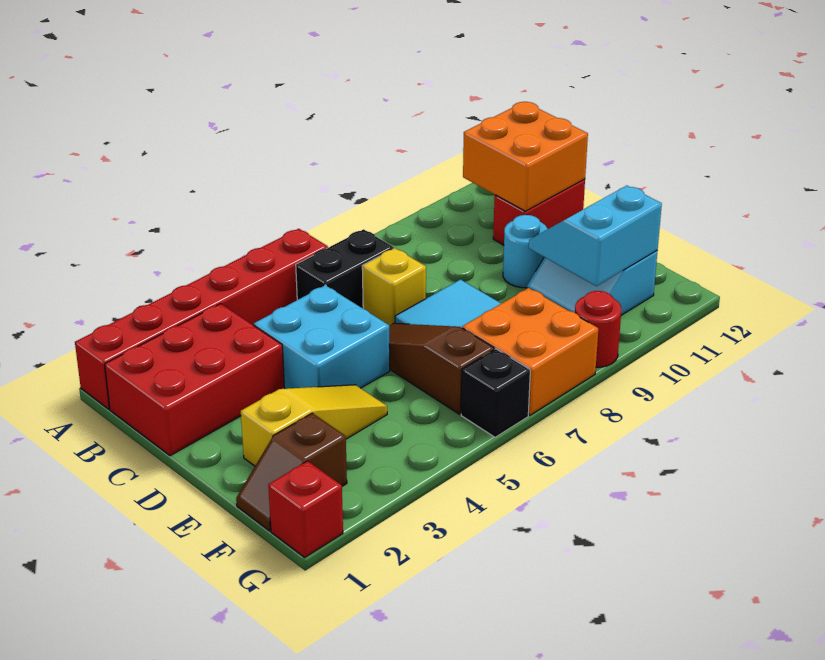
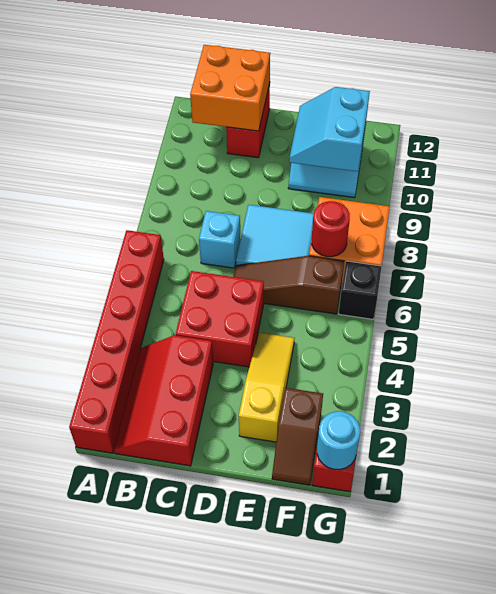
red brick B1:C3 level 1 -> red slope B1:C3 level 1 top C
black brick B6:B7 level 1 -> none
cyan brick C4:D5 level 1 -> red brick C4:D5 level 1
yellow brick C7 level 1 -> cyan brick C7 level 1
cyan round brick D10 level 1 -> cyan round brick G1 level 2
red round brick G9 level 1 -> red round brick F7 level 2

